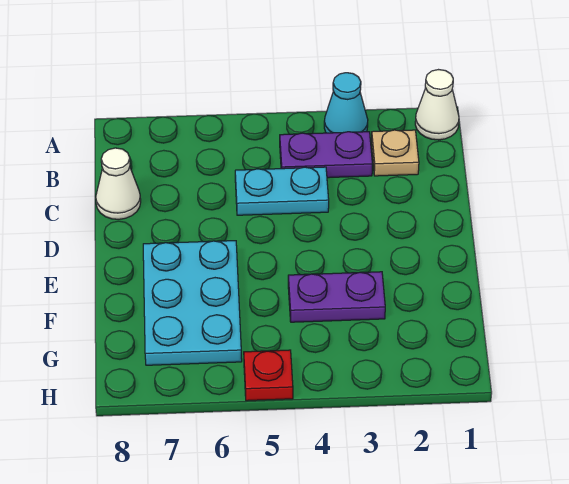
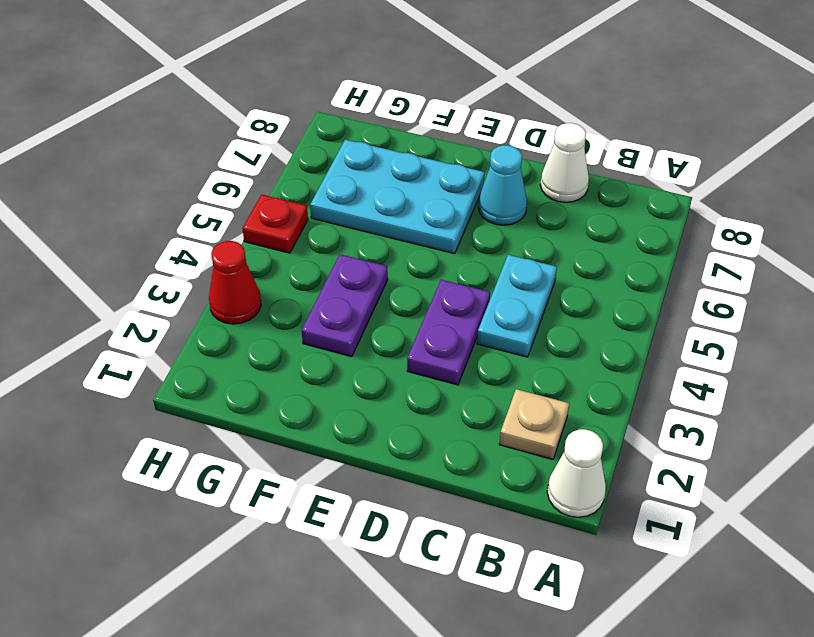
cyan cone A3 level 1 -> cyan cone D7 level 1
purple plate B3:B4 level 1 -> purple plate D3:D4 level 1
none -> red cone H3 level 1

